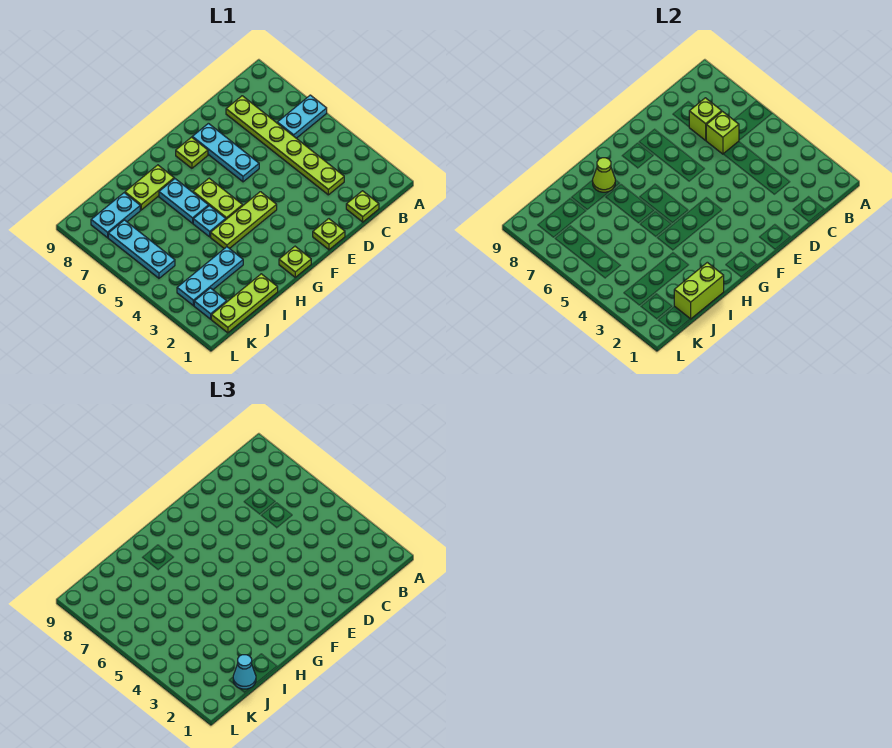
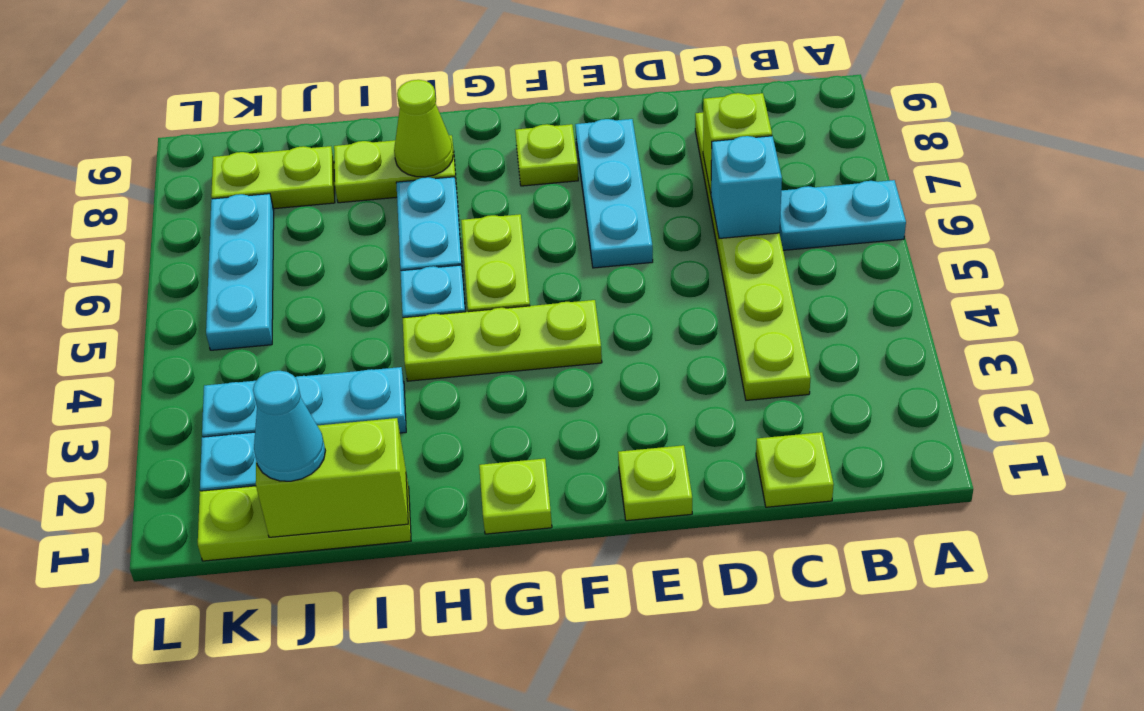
lime brick C6 level 2 -> cyan brick C6 level 2
cyan plate J8:K8 level 1 -> lime plate J8:K8 level 1

